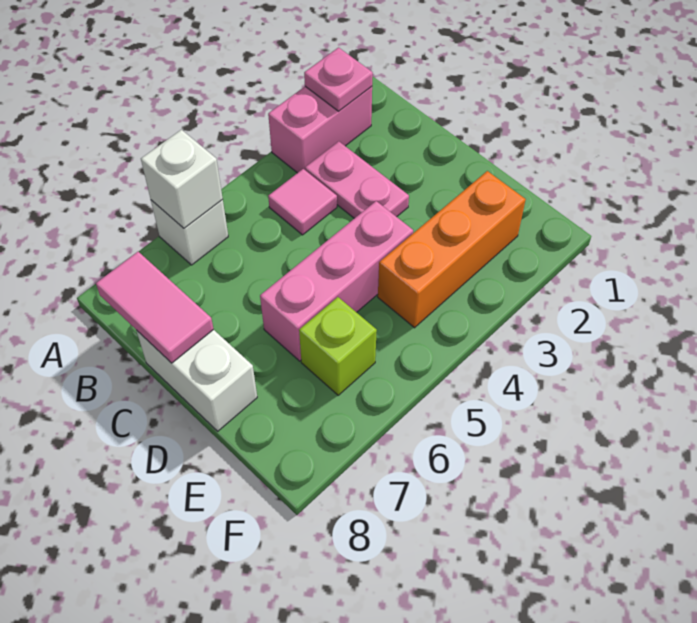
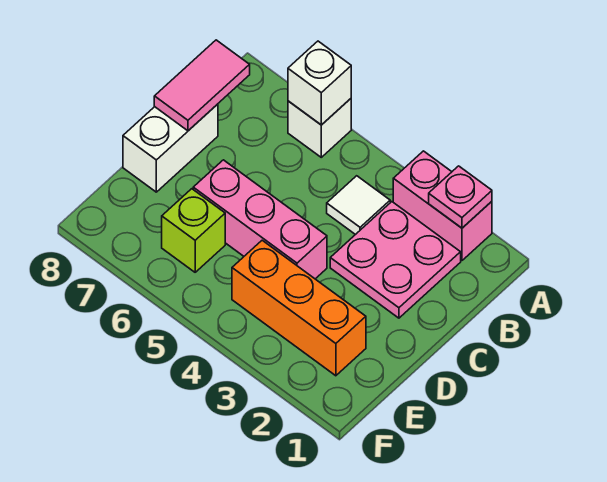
pink plate B3:C3 level 1 -> pink plate B2:C3 level 1
pink tile B4 level 1 -> white tile B4 level 1

